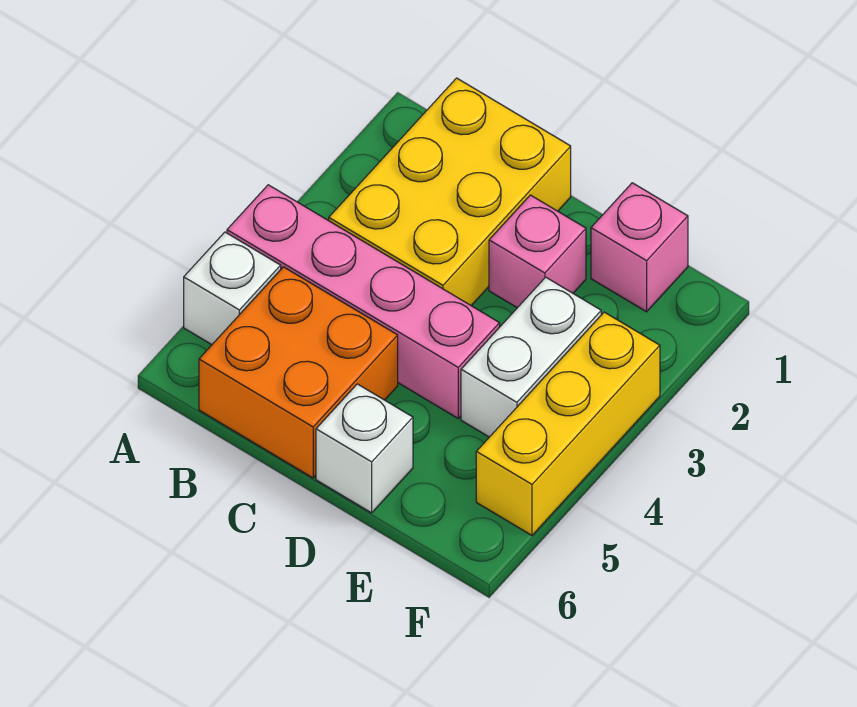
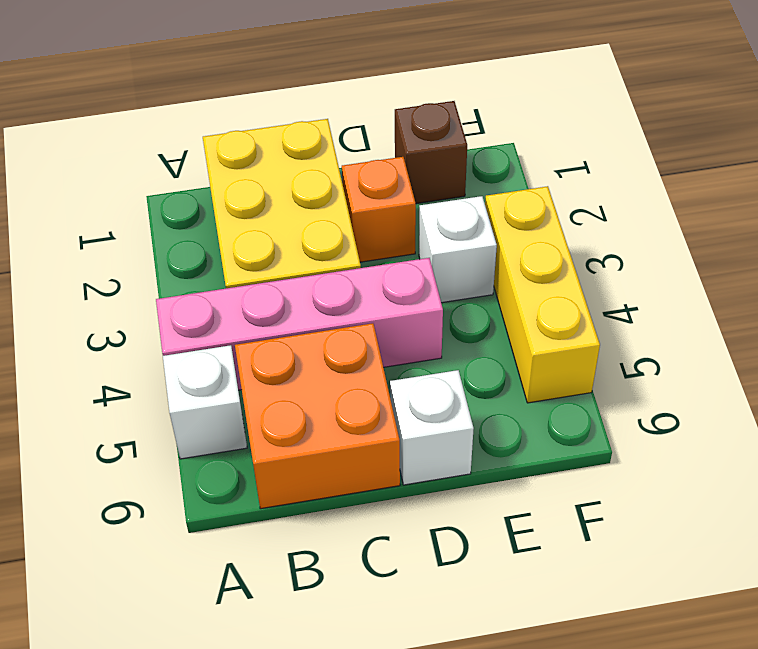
pink brick D2 level 1 -> orange brick D2 level 1
pink brick E1 level 1 -> brown brick E1 level 1
white brick E3:E4 level 1 -> white brick E3 level 1

